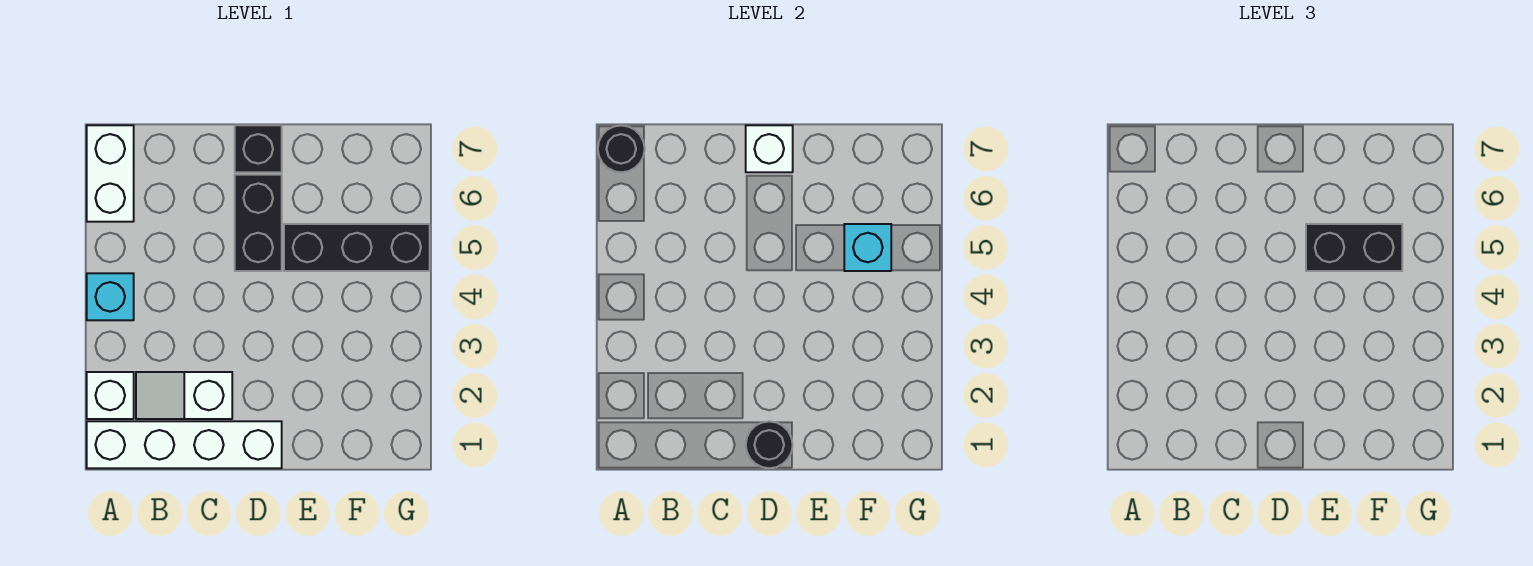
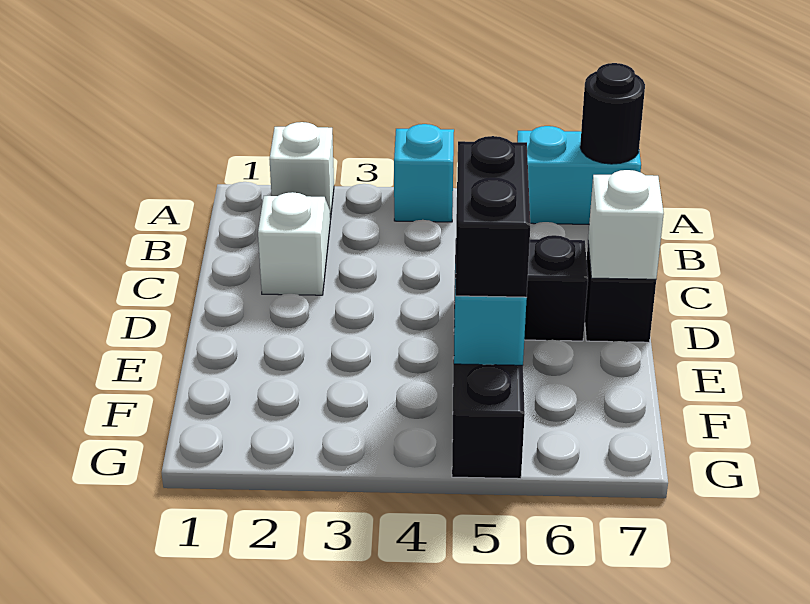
white brick A1:D1 level 1 -> none
white brick A6:A7 level 1 -> cyan brick A6:A7 level 1
black round brick D1 level 2 -> none

